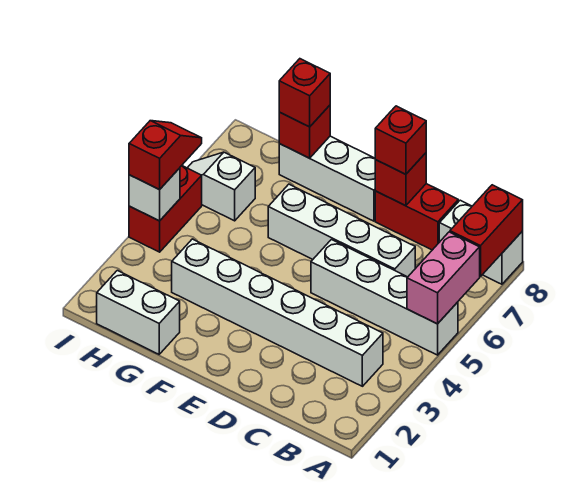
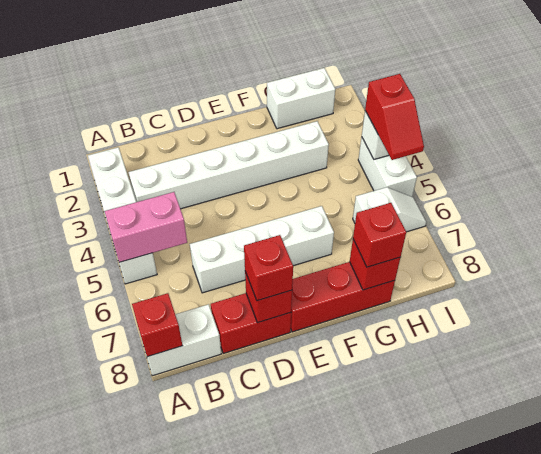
white brick A5:D5 level 1 -> white brick A2:A5 level 1
pink brick A5:A6 level 2 -> pink brick A5:B5 level 2
red brick A7:A8 level 2 -> red brick A8 level 2
white brick E8:G8 level 1 -> red brick E8:G8 level 1
red brick I4:I5 level 1 -> white brick I4:I5 level 1

